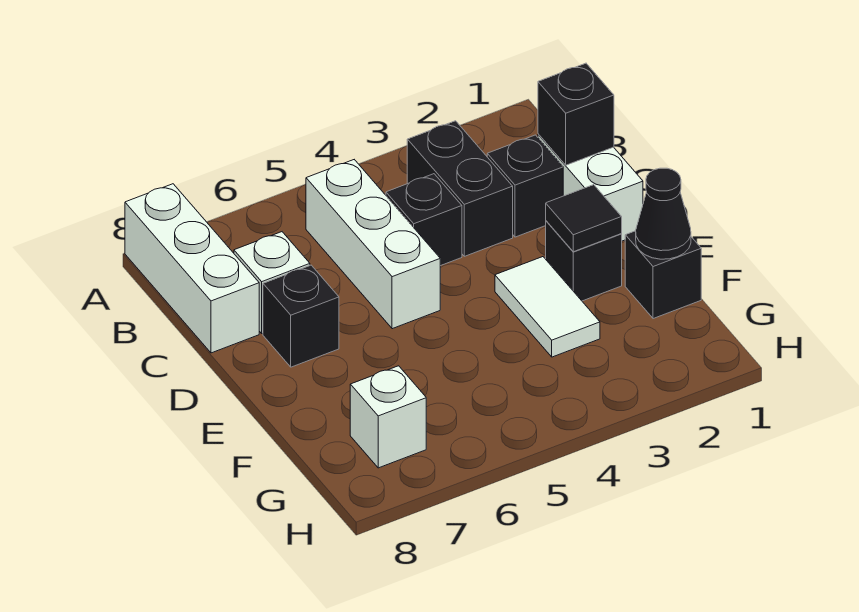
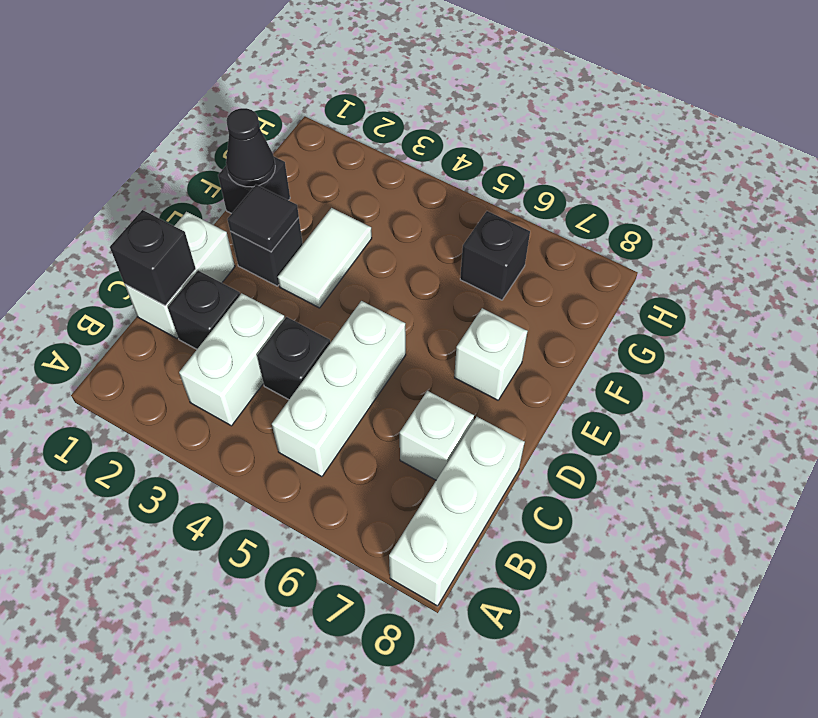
black brick B3:C3 level 1 -> white brick B3:C3 level 1
black brick D7 level 1 -> black brick G6 level 1
white brick G7 level 1 -> white brick E7 level 1

